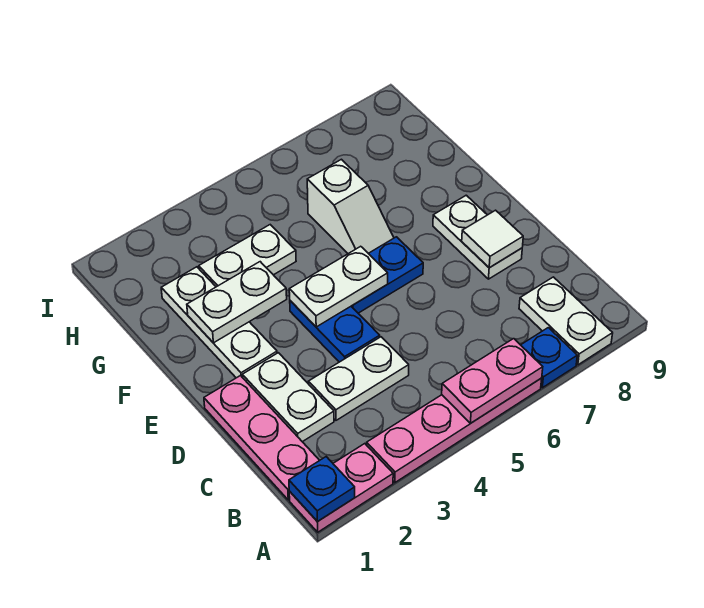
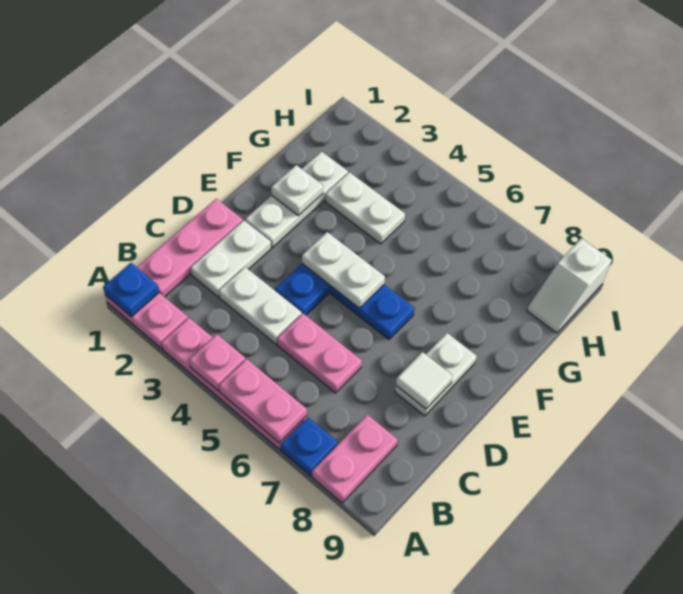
none -> pink plate A4 level 2
white plate A8:B8 level 1 -> pink plate A8:B8 level 1
none -> pink plate C5:C6 level 1
white plate F2:F3 level 2 -> white plate F2 level 2
white slope F6:G6 level 1 top G -> white slope H9:I9 level 1 top I

